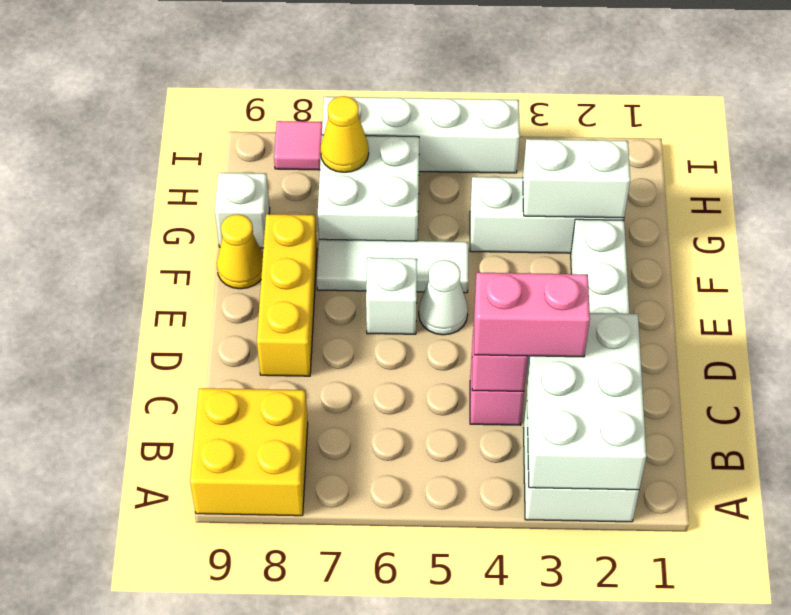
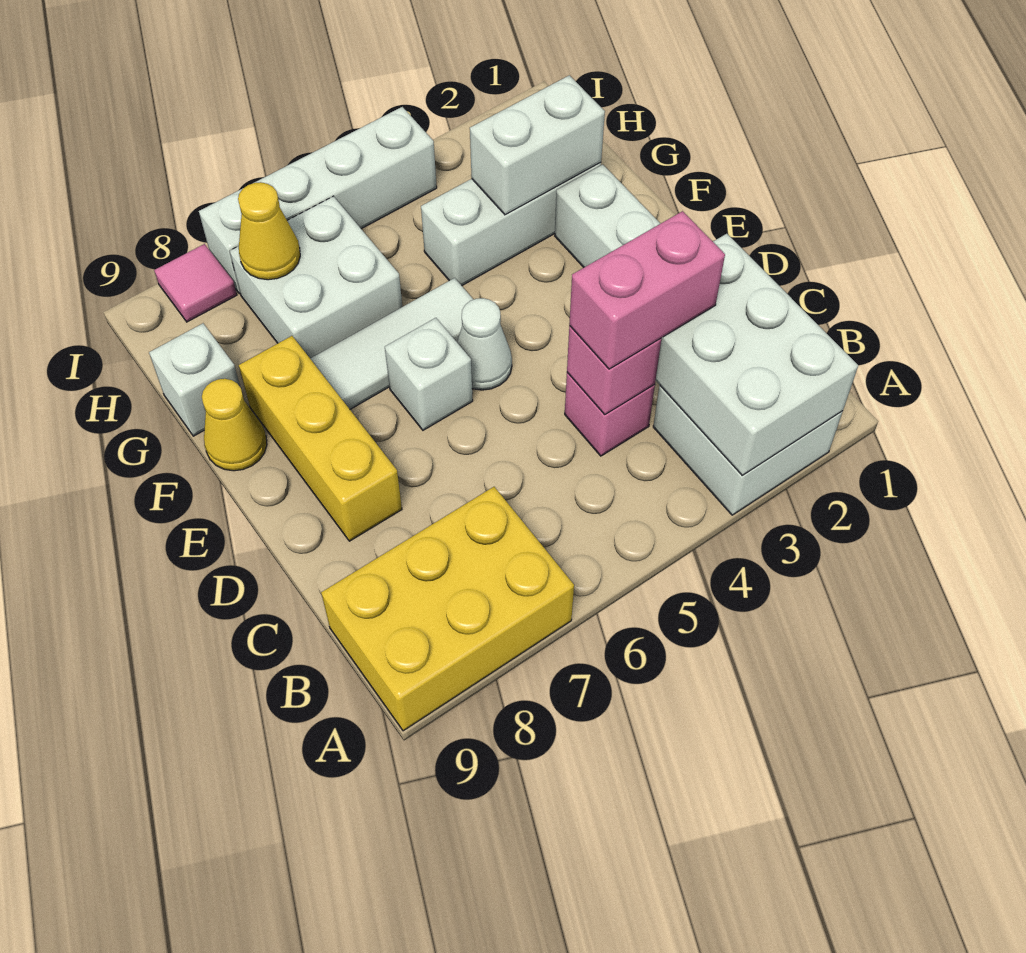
yellow brick A8:B9 level 1 -> yellow brick A7:B9 level 1

